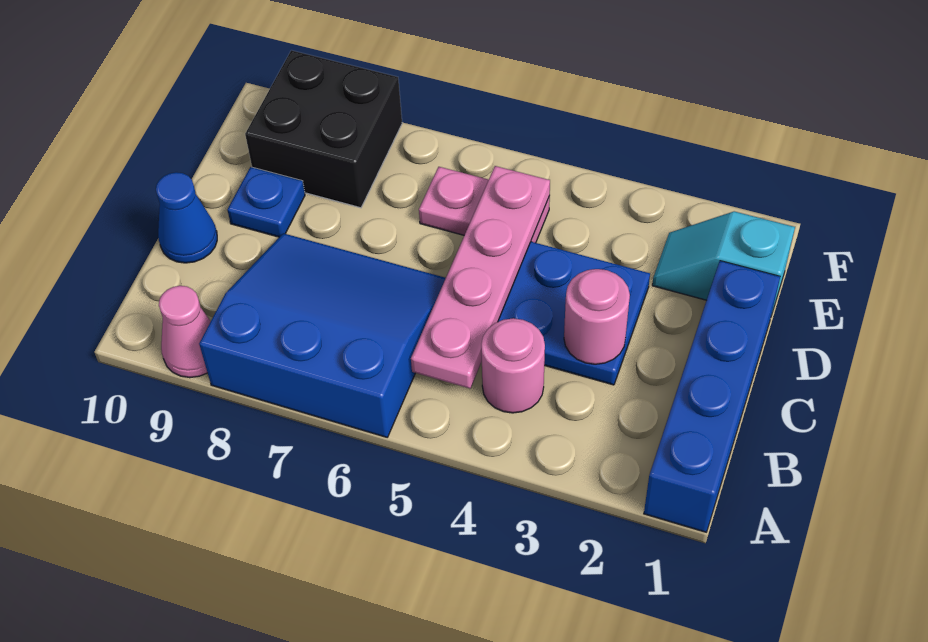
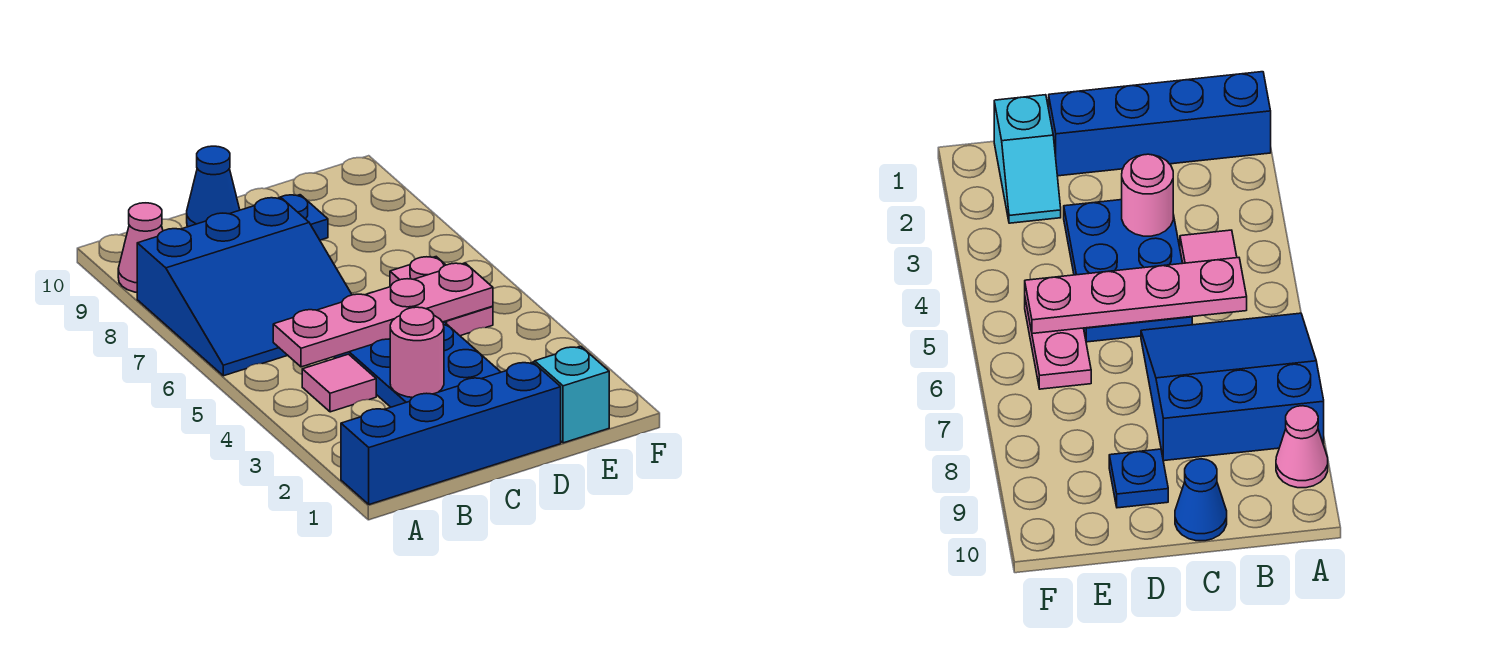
blue slope A6:C8 level 1 top A -> blue slope A6:C8 level 1 top 8
pink round brick B4 level 1 -> pink tile B4 level 1
black brick E8:F9 level 1 -> none

